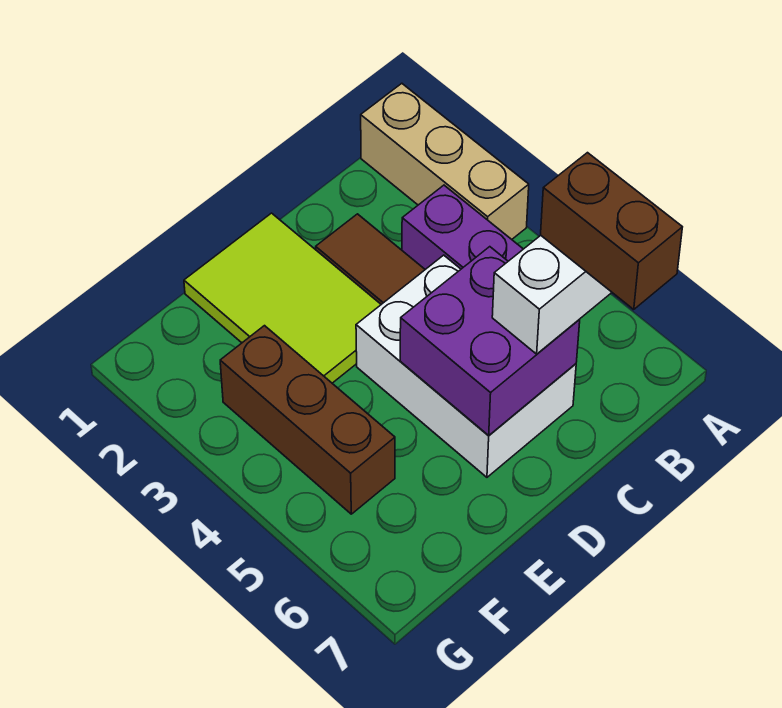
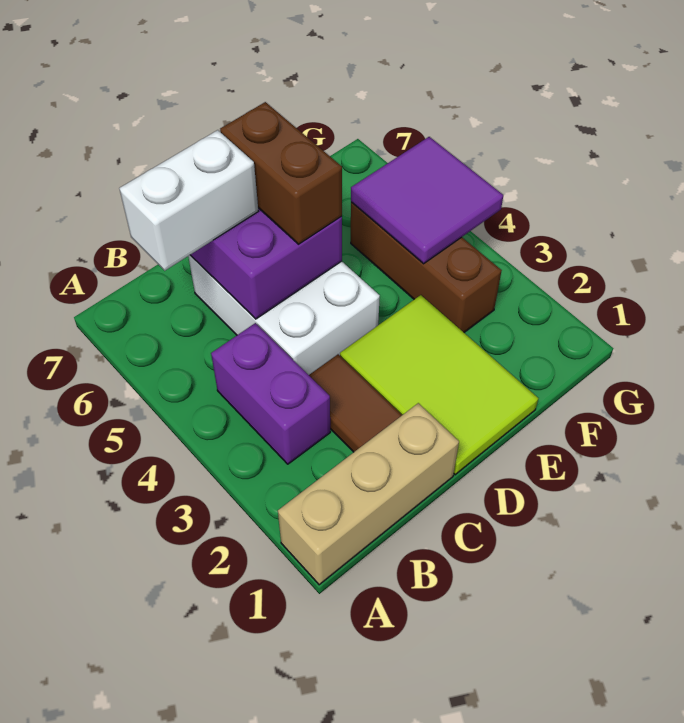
tan brick A1:A3 level 1 -> tan brick A1:C1 level 1
brown brick B6:B7 level 4 -> brown brick D5:D6 level 3
none -> purple tile F4:G5 level 2

